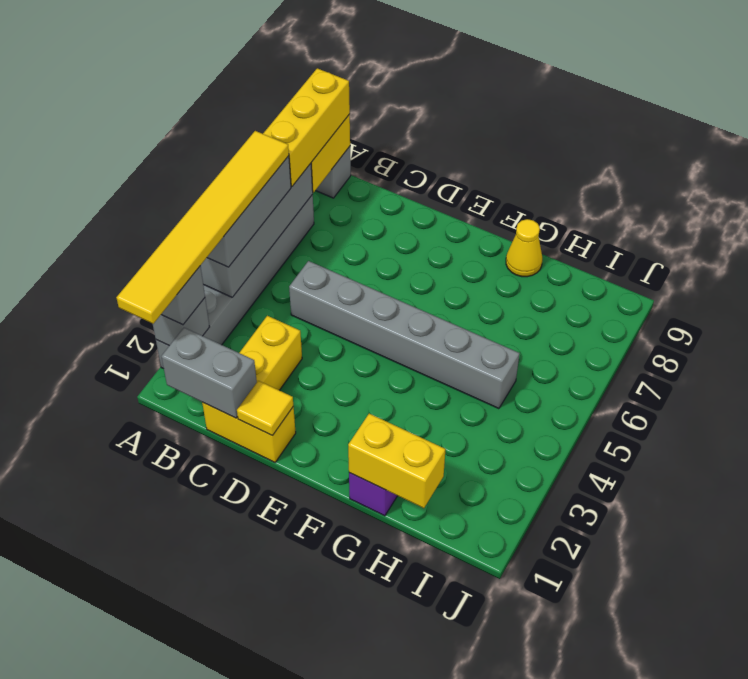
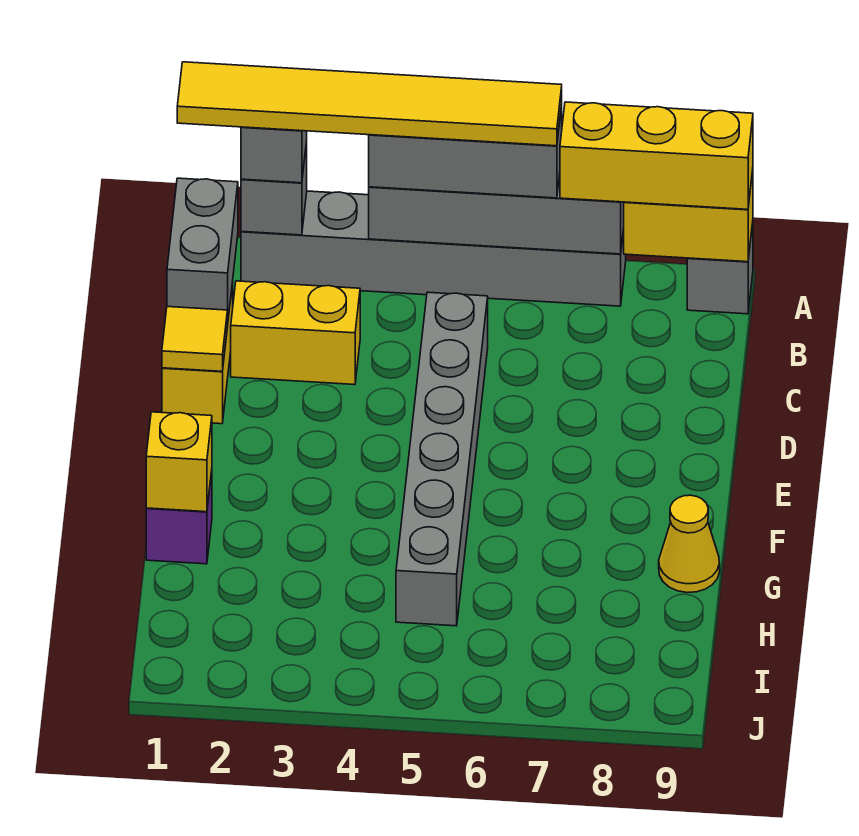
yellow brick G1:H1 level 2 -> yellow brick G1 level 2

